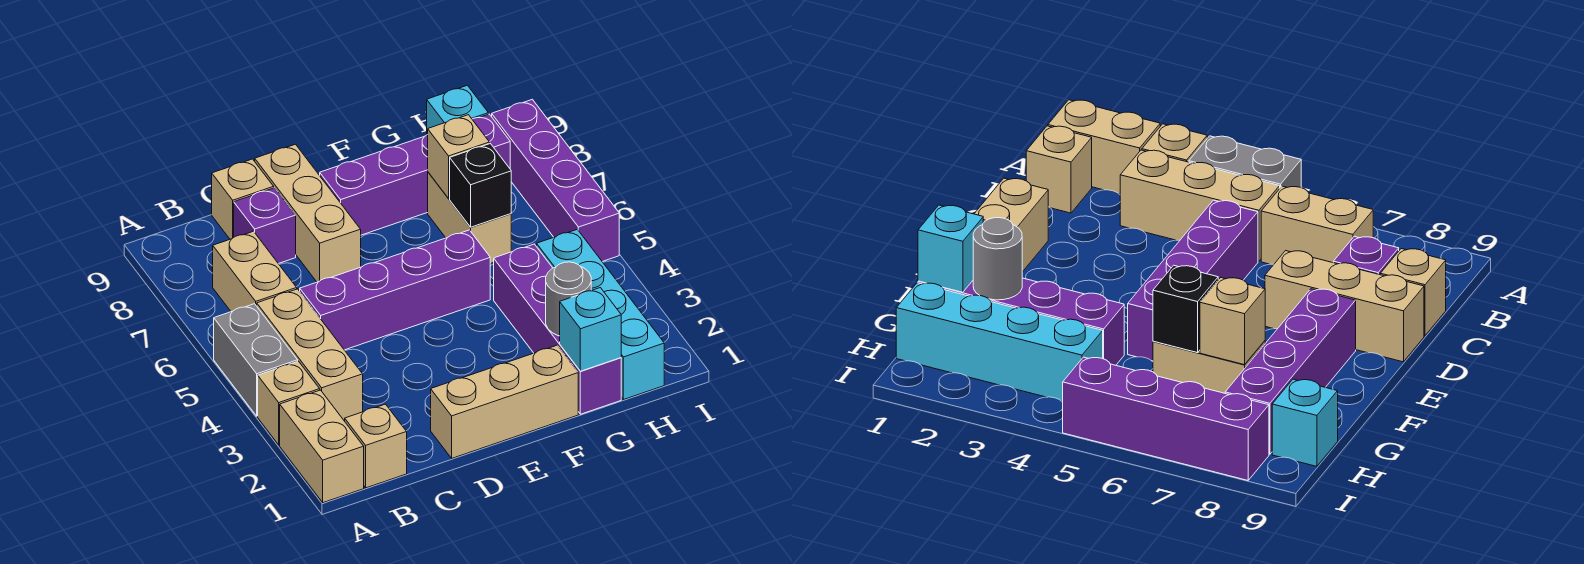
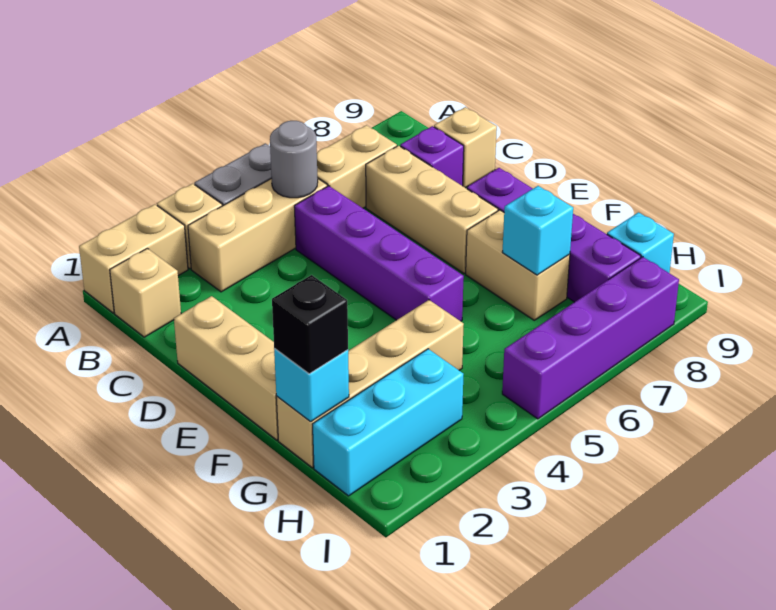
tan brick D7:D9 level 1 -> tan brick C7:E7 level 1
purple brick G1:G4 level 1 -> tan brick G1:G4 level 1
grey round brick G2 level 2 -> grey round brick B5 level 2
tan brick G6:G7 level 1 -> tan brick F7:G7 level 1
black brick G6 level 2 -> black brick G1 level 3
tan brick G7 level 2 -> cyan brick G7 level 2
cyan brick H1:H4 level 1 -> cyan brick H1:H3 level 1

